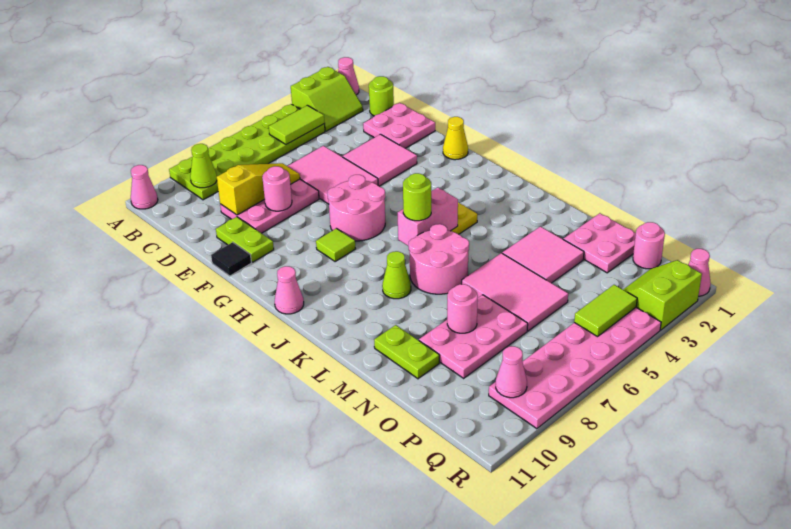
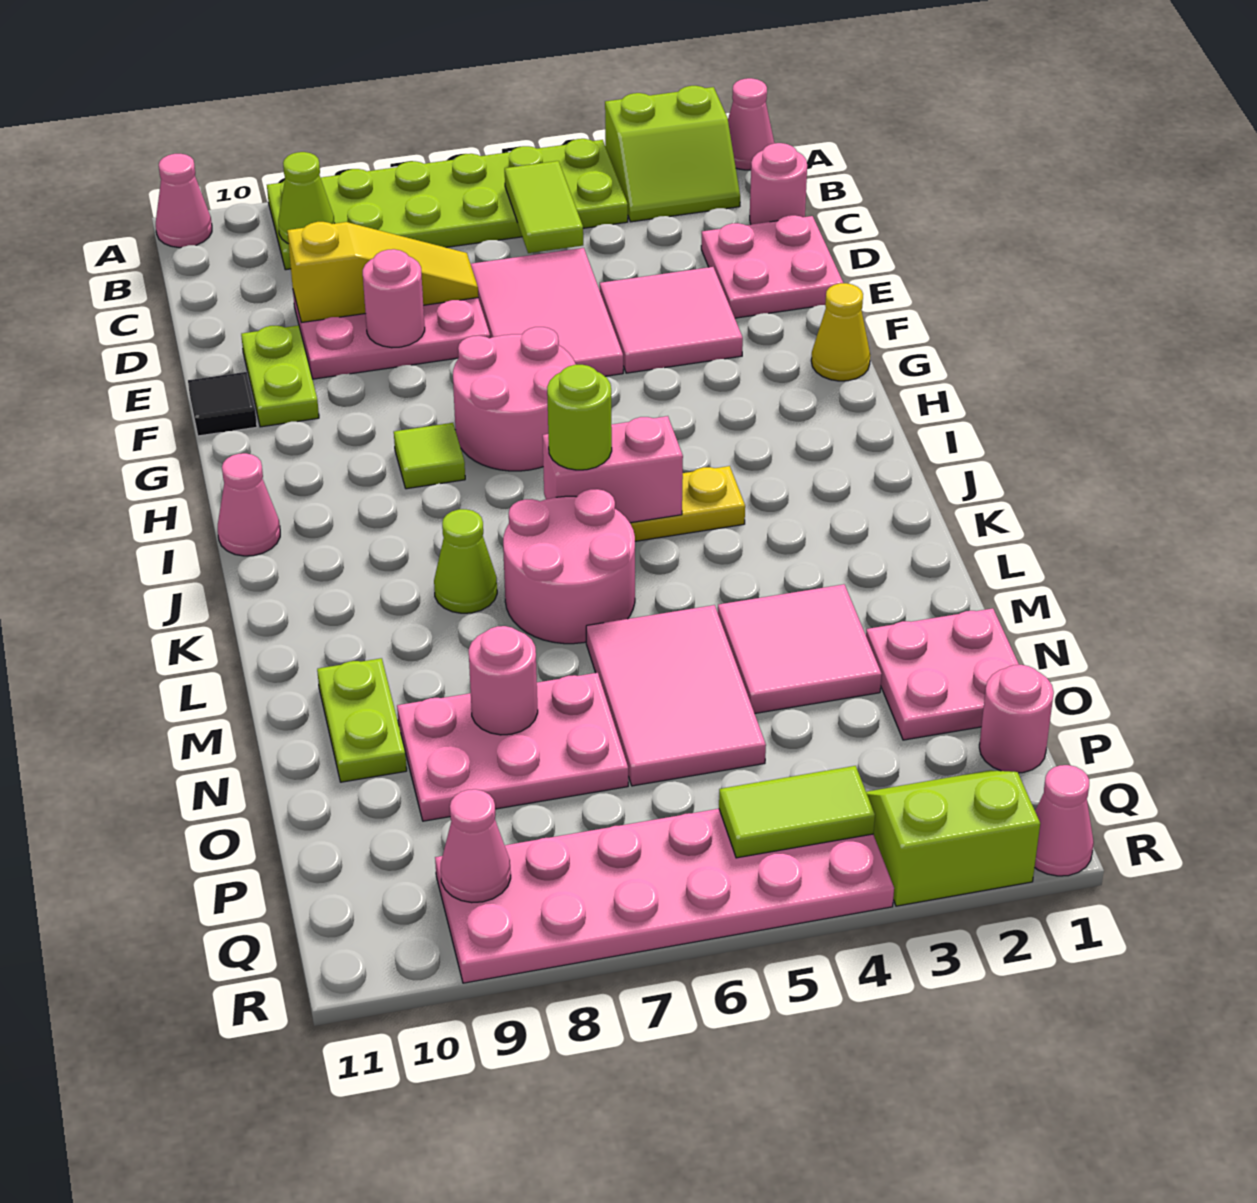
lime tile B4:B5 level 2 -> lime tile B5:C5 level 2
lime round brick C1 level 1 -> pink round brick C1 level 1

